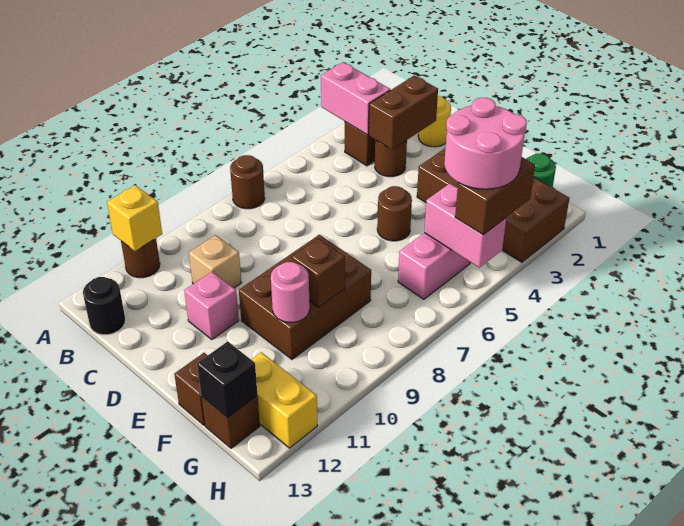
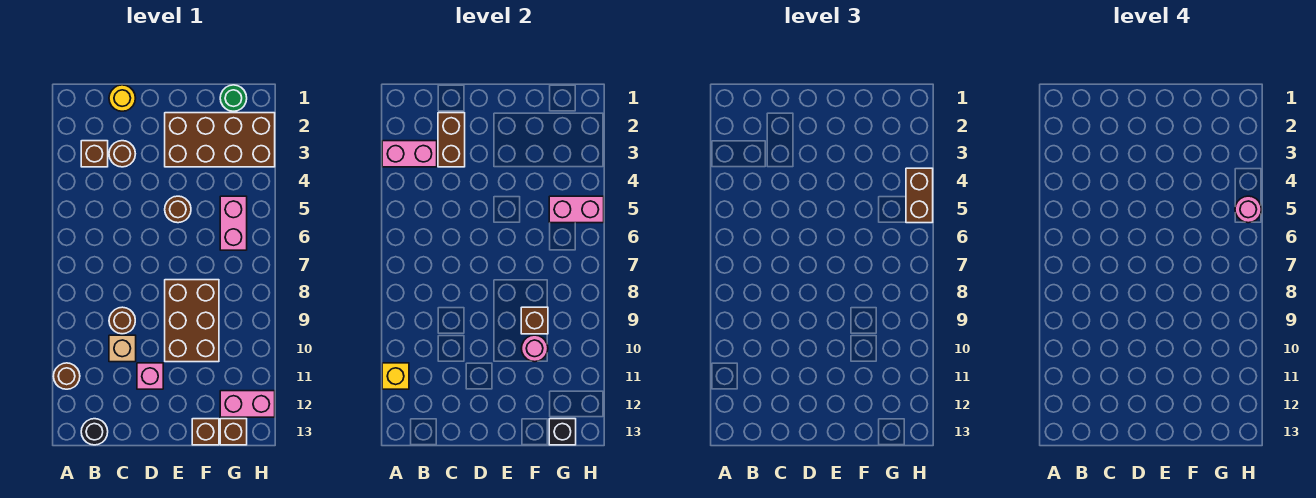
brown round brick A7 level 1 -> brown round brick C9 level 1
pink round brick G4:H5 level 4 -> pink round brick H5 level 4
yellow brick G12:H12 level 1 -> pink brick G12:H12 level 1

